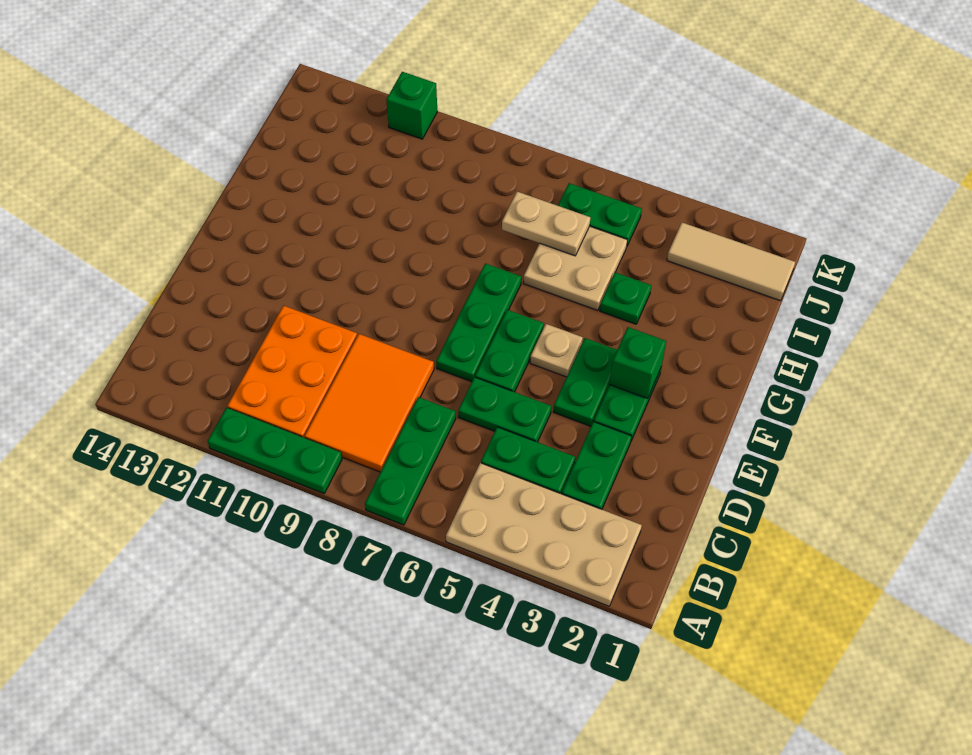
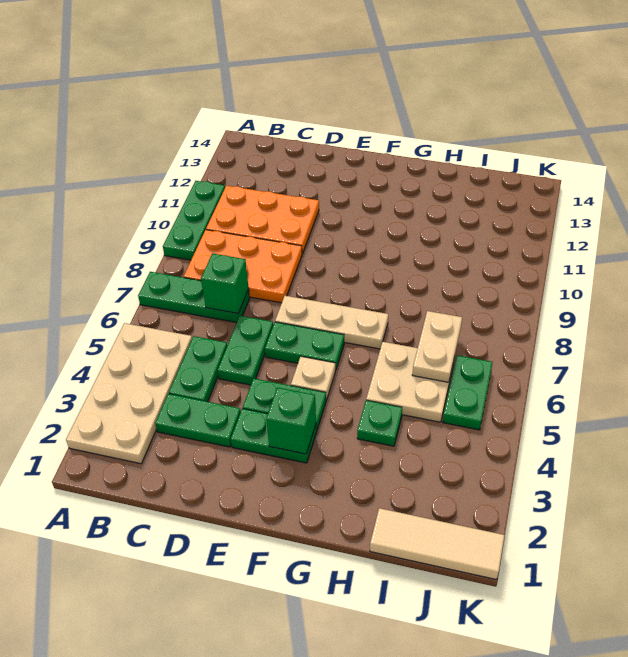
orange tile B8:D9 level 1 -> orange plate B8:D9 level 1
green plate E7:G7 level 1 -> tan plate E7:G7 level 1
tan tile J1:J3 level 1 -> tan tile I1:K1 level 1
green brick K11 level 1 -> green brick C7 level 2

